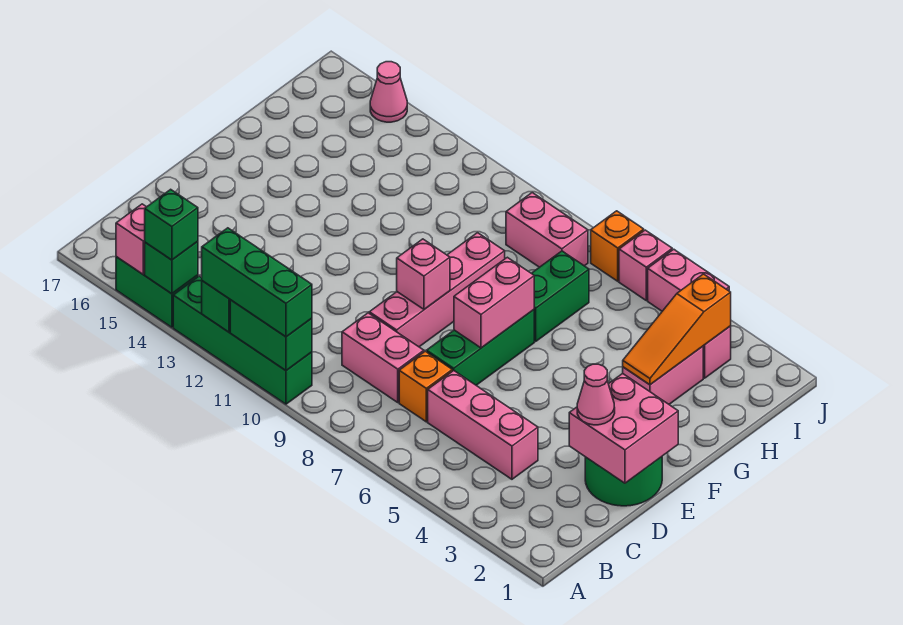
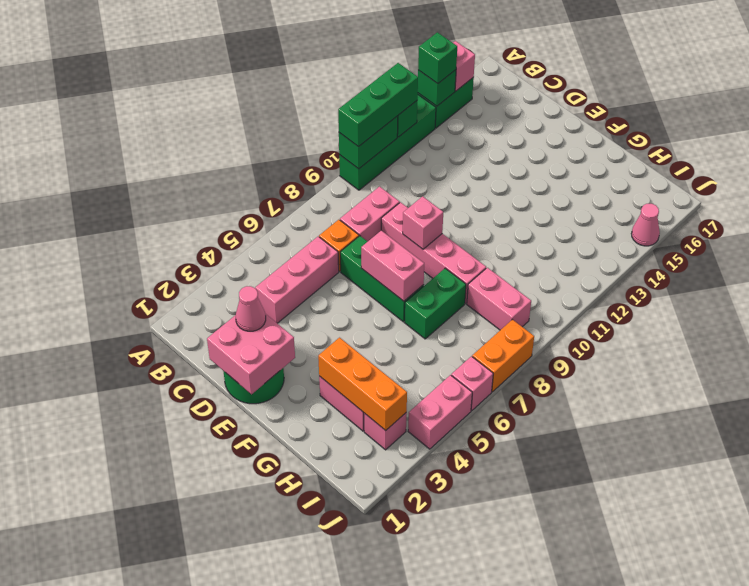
orange slope G3:I3 level 2 top I -> orange brick G3:I3 level 2
green brick G7:H7 level 1 -> green brick G7:G8 level 1
pink brick I8:I9 level 1 -> pink brick H9:I9 level 1
orange brick J7 level 1 -> orange brick J7:J8 level 1

